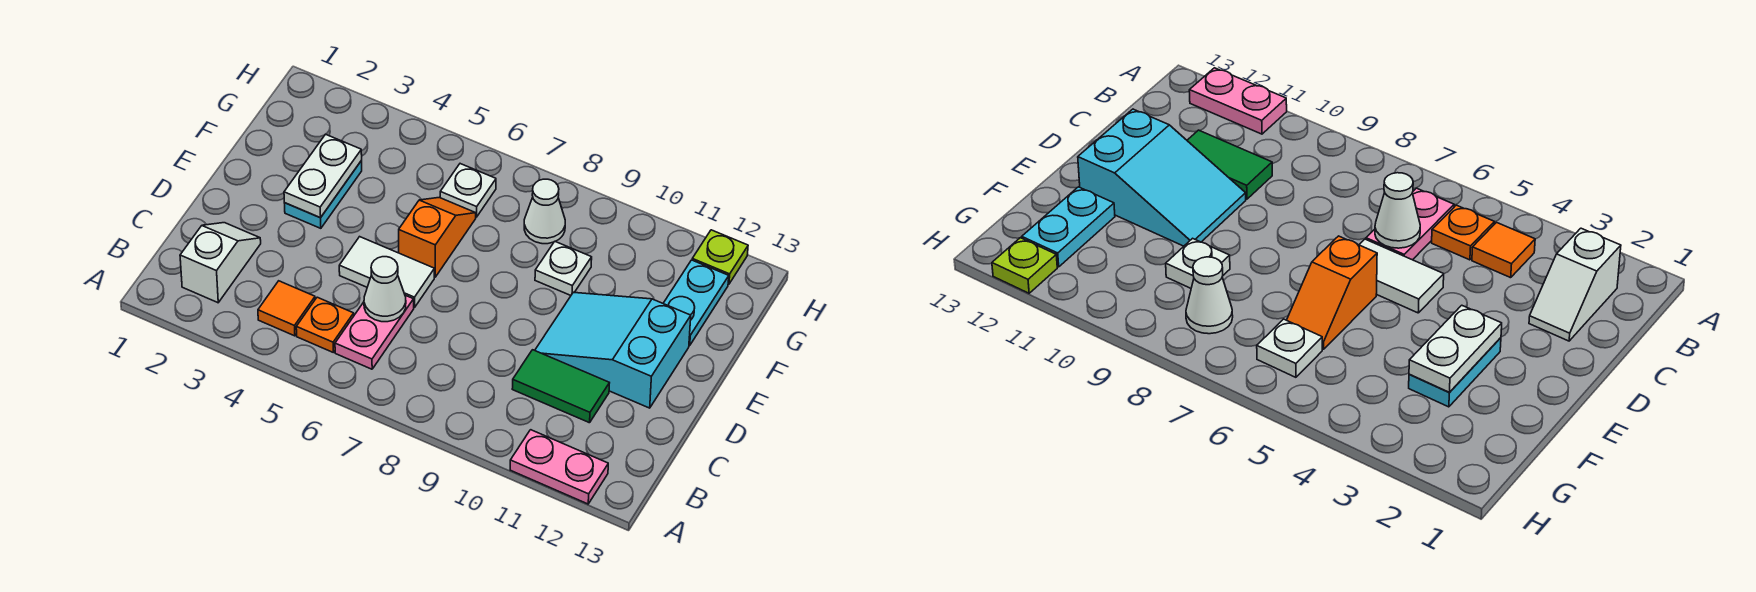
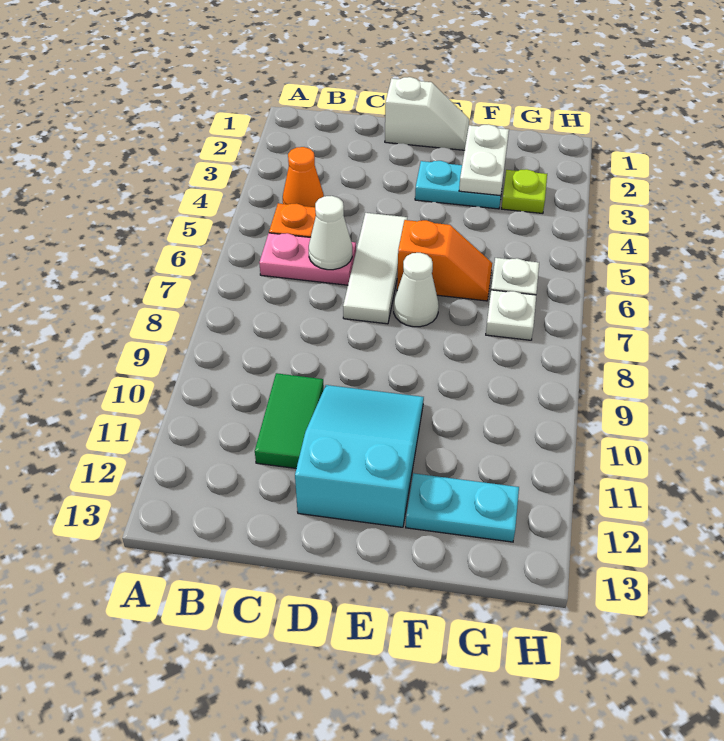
pink plate A11:A12 level 1 -> none
white slope B2:C2 level 1 top B -> white slope D1:E1 level 1 top D
orange tile B4 level 1 -> orange cone B4 level 1
white tile D5:D6 level 1 -> white tile D5:D7 level 1
white plate E3:F3 level 2 -> white plate F2:F3 level 2
white plate F9 level 1 -> white plate G7 level 1
white cone G8 level 1 -> white cone E7 level 1
lime plate H12 level 1 -> lime plate G3 level 1

